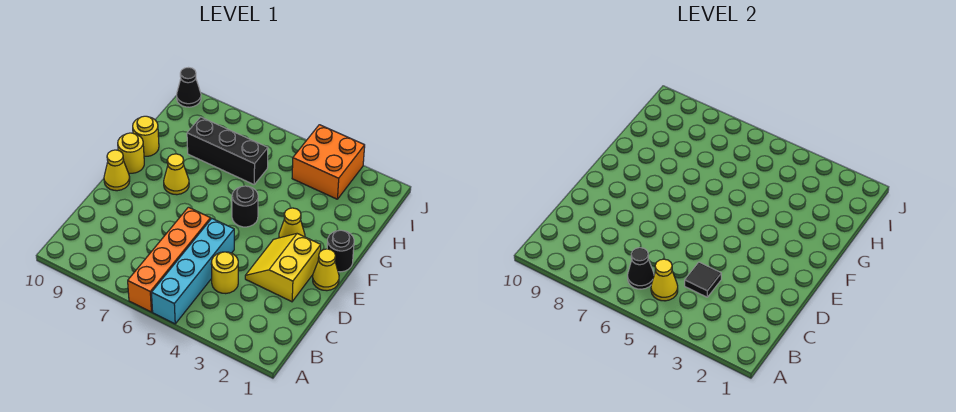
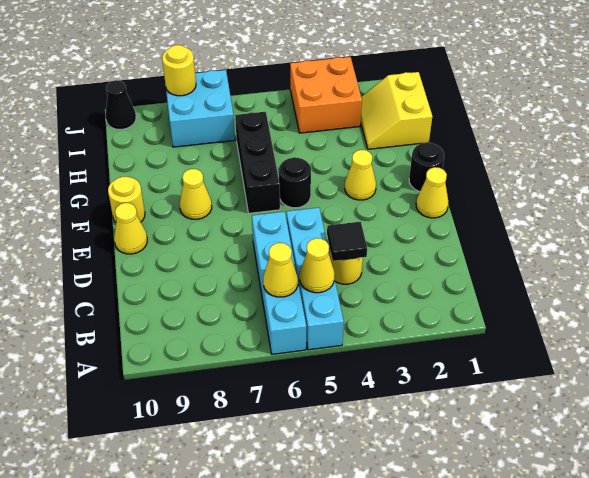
orange brick A6:D6 level 1 -> cyan brick A6:D6 level 1
black cone B6 level 2 -> yellow cone B6 level 2
yellow slope D2:E3 level 1 top 2 -> yellow slope H1:I2 level 1 top 1
yellow round brick G10 level 1 -> yellow round brick J8 level 2
black brick H6:H8 level 1 -> black brick F6:H6 level 1
none -> cyan brick I7:J8 level 1

